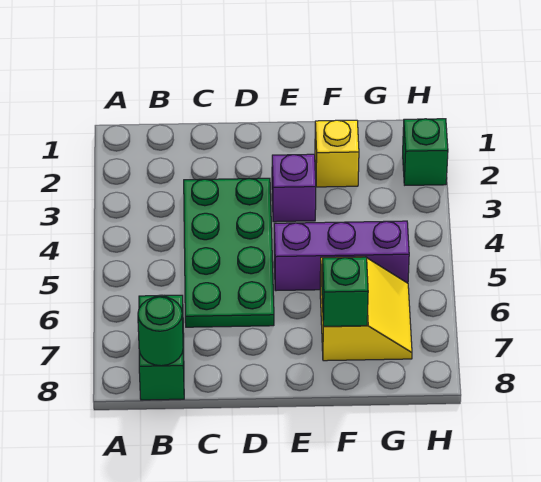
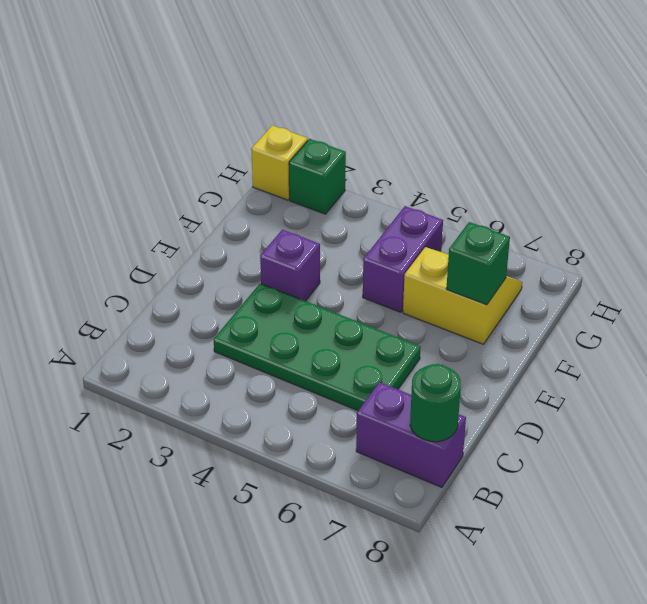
green brick B7:B8 level 1 -> purple brick B7:B8 level 1
purple brick E5:G5 level 1 -> purple brick F5:G5 level 1
yellow brick F2 level 1 -> yellow brick H1 level 1

